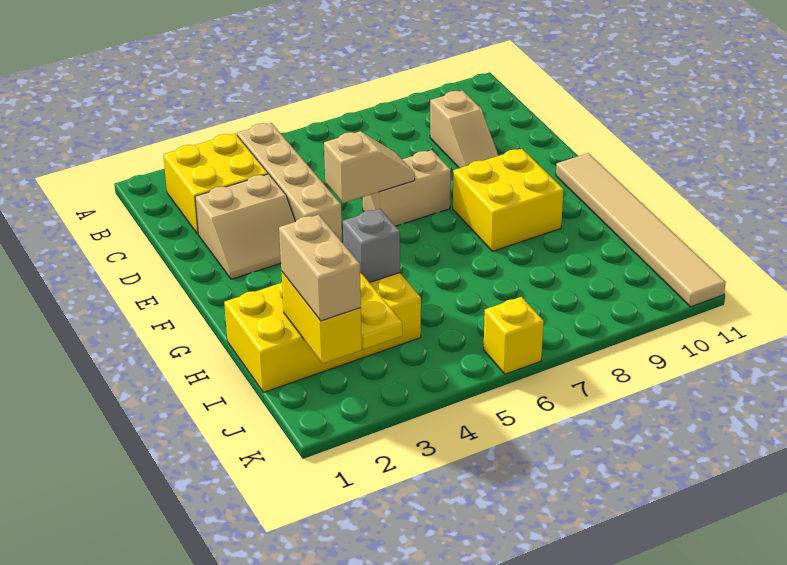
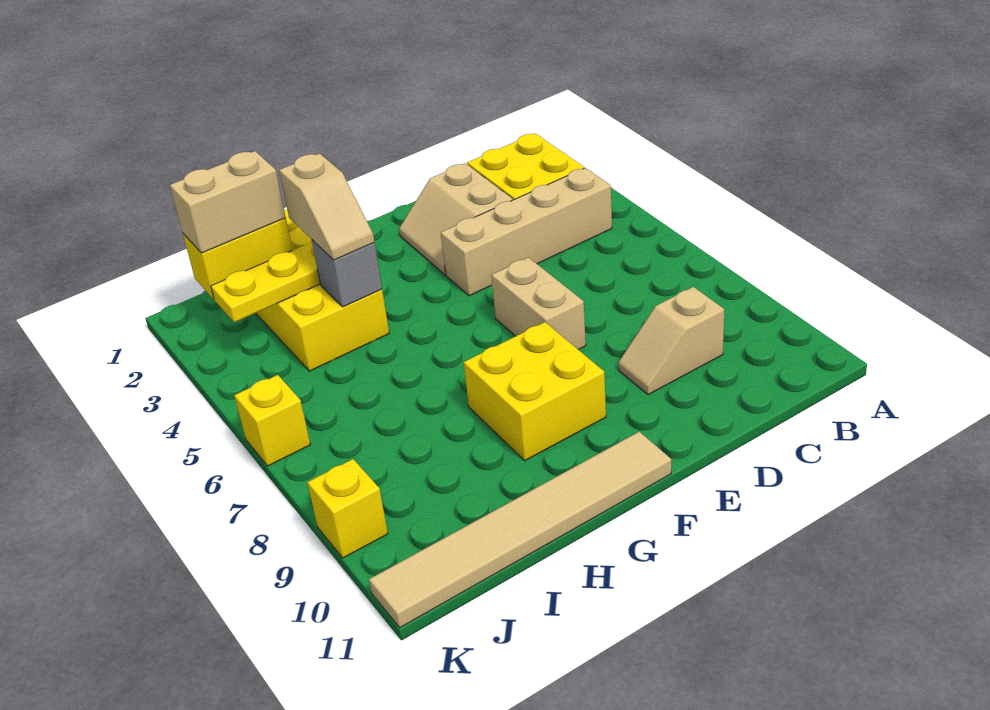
tan slope E5:E6 level 2 top 5 -> tan slope H3:H4 level 3 top 3
none -> yellow brick K9 level 1

